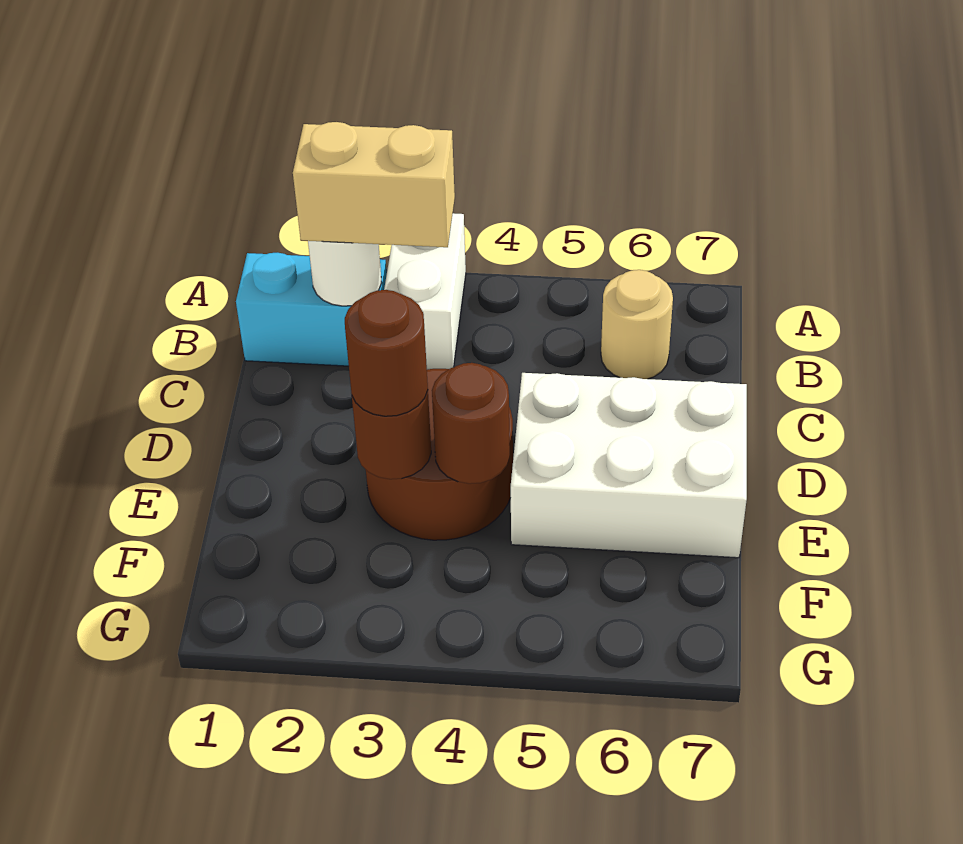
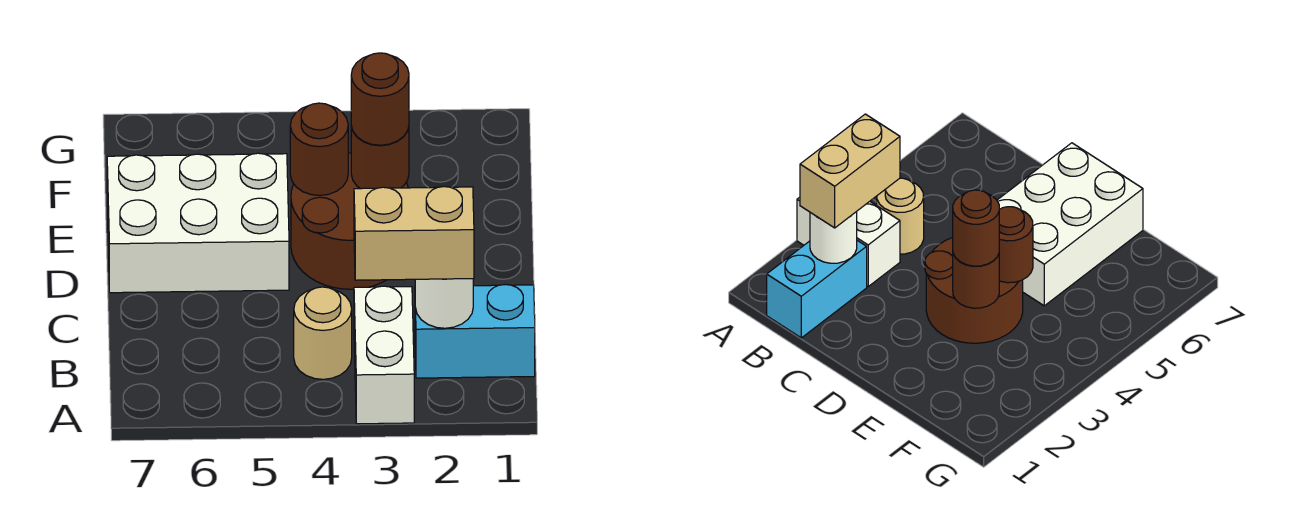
tan round brick B6 level 1 -> tan round brick B4 level 1

